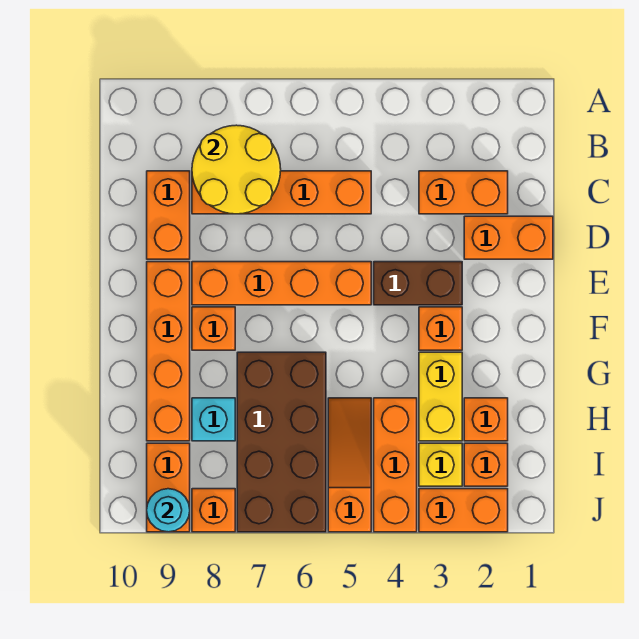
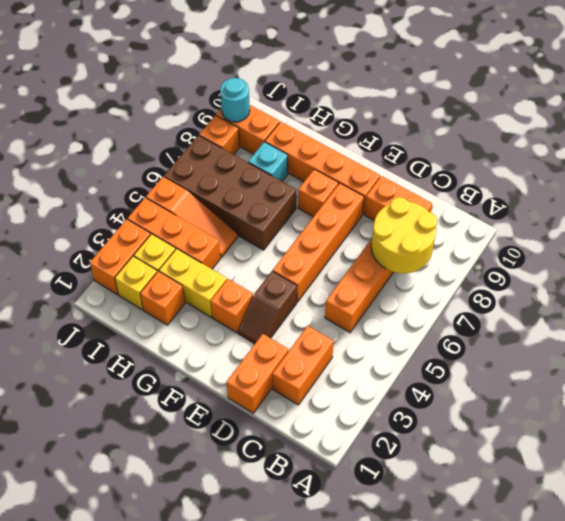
brown brick E3:E4 level 1 -> brown slope E3:E4 level 1 top 4
orange brick I2 level 1 -> yellow brick I2 level 1

